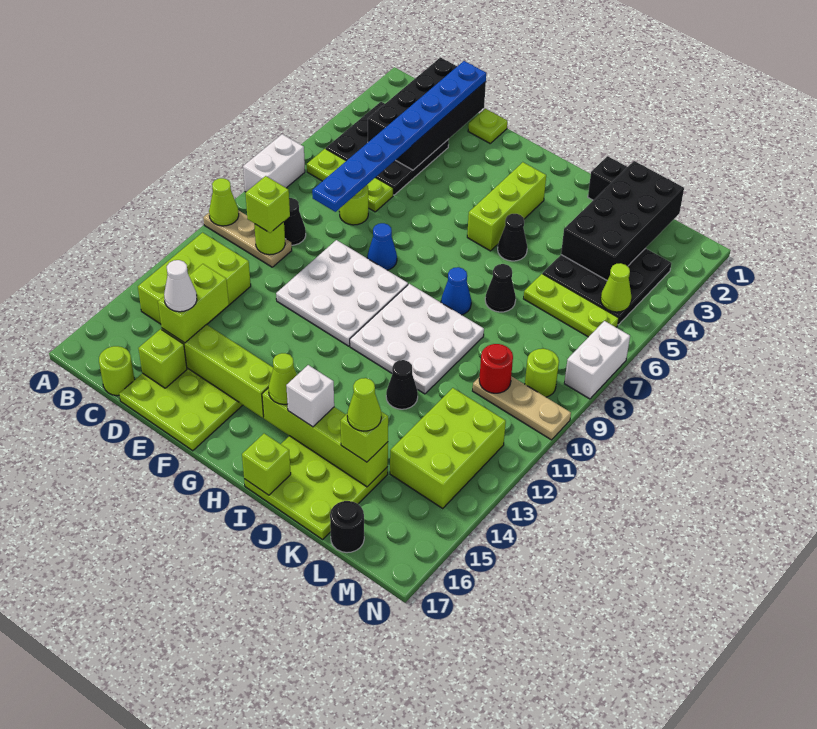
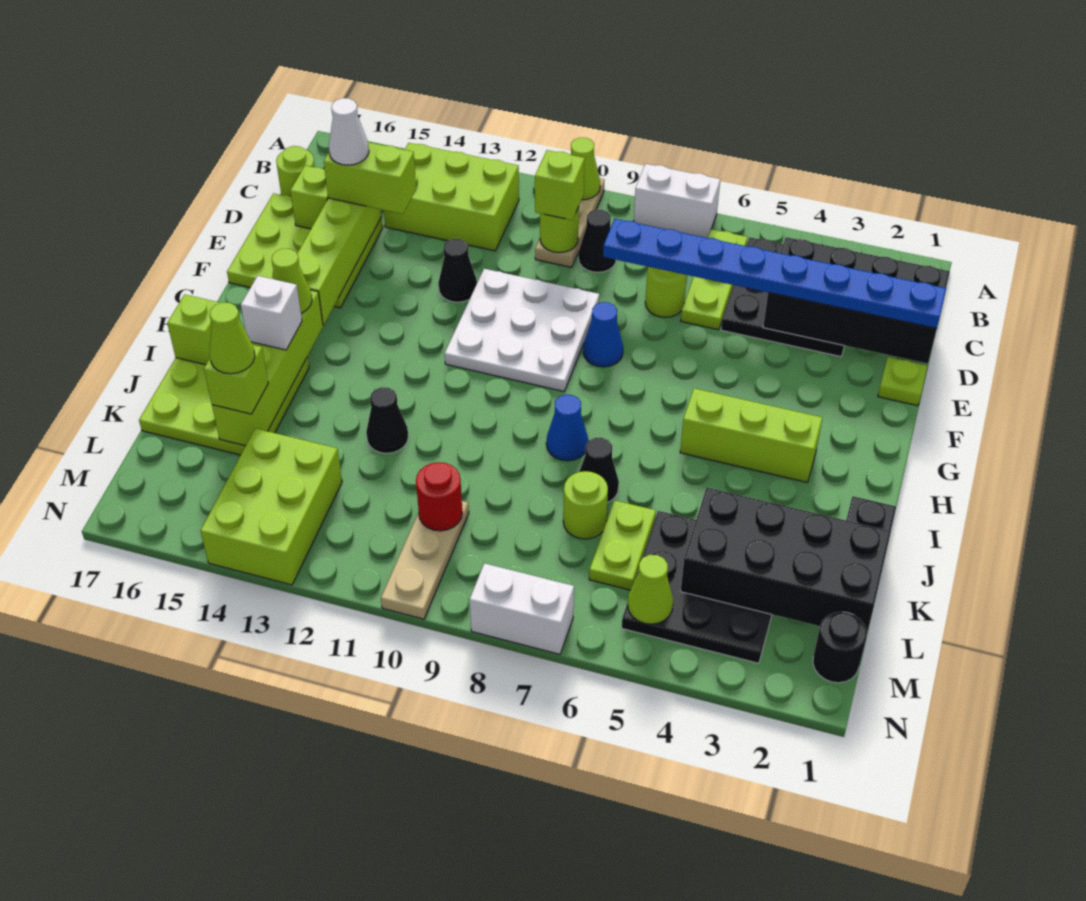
white plate H9:J11 level 1 -> none
black cone I5 level 1 -> black cone E12 level 1
lime plate K6:M6 level 1 -> lime plate K6:L6 level 1
lime brick L12:M14 level 1 -> lime brick L13:N14 level 1
black round brick L17 level 1 -> black round brick M1 level 1
lime round brick M9 level 1 -> lime round brick K7 level 1

